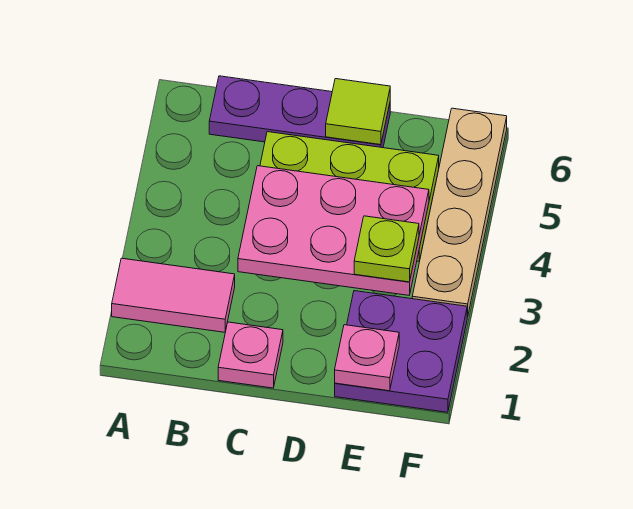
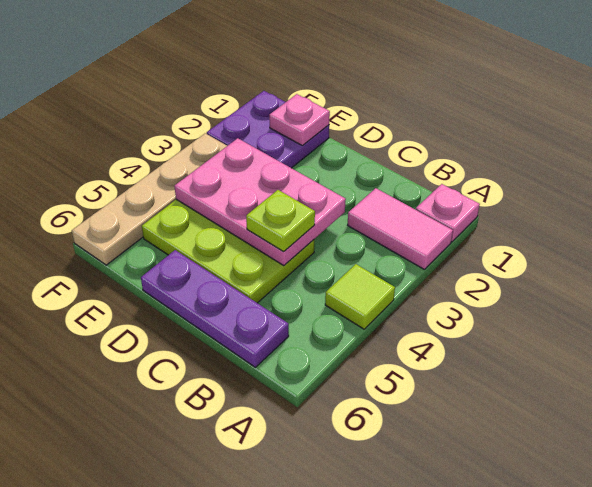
pink plate C1 level 1 -> pink plate A1 level 1
lime tile D6 level 2 -> lime tile A4 level 1
lime plate E3 level 3 -> lime plate C4 level 3

